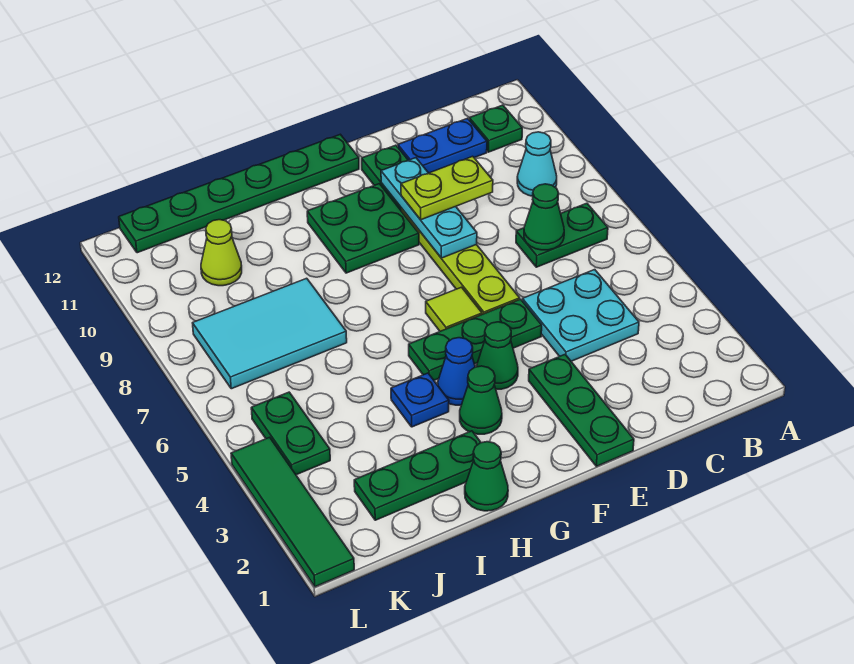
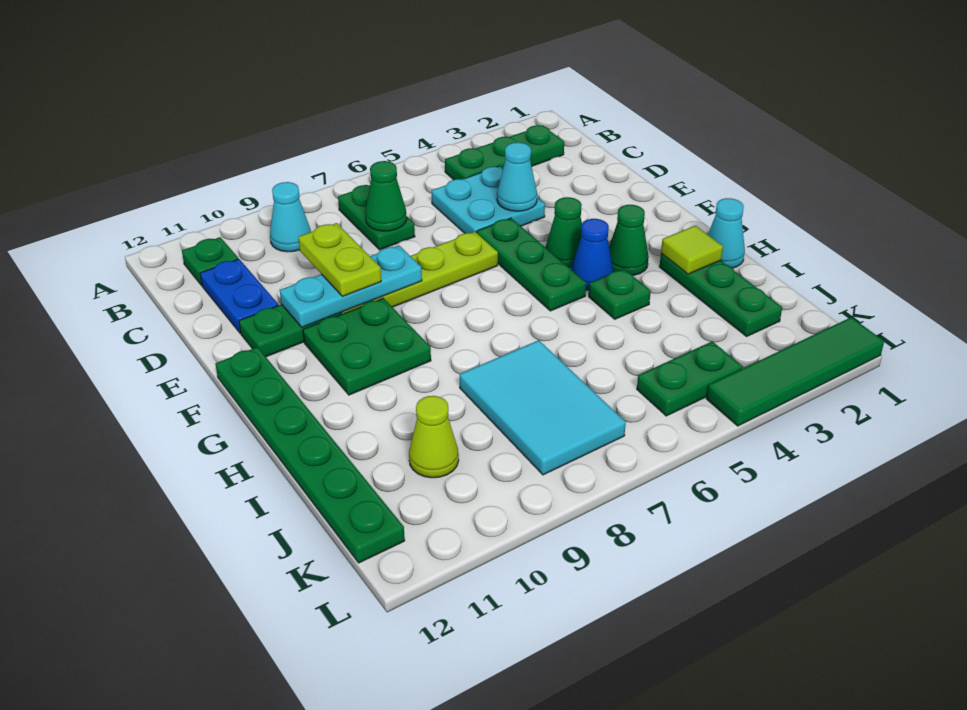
none -> cyan cone D4 level 2
green plate E1:E3 level 1 -> green plate B2:B4 level 1
lime tile F6 level 1 -> lime tile H2 level 2
green cone H1 level 1 -> cyan cone H1 level 1
blue plate H4 level 1 -> green plate H4 level 1

